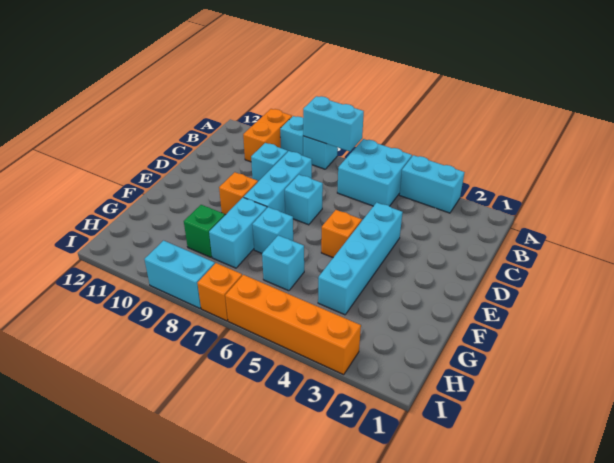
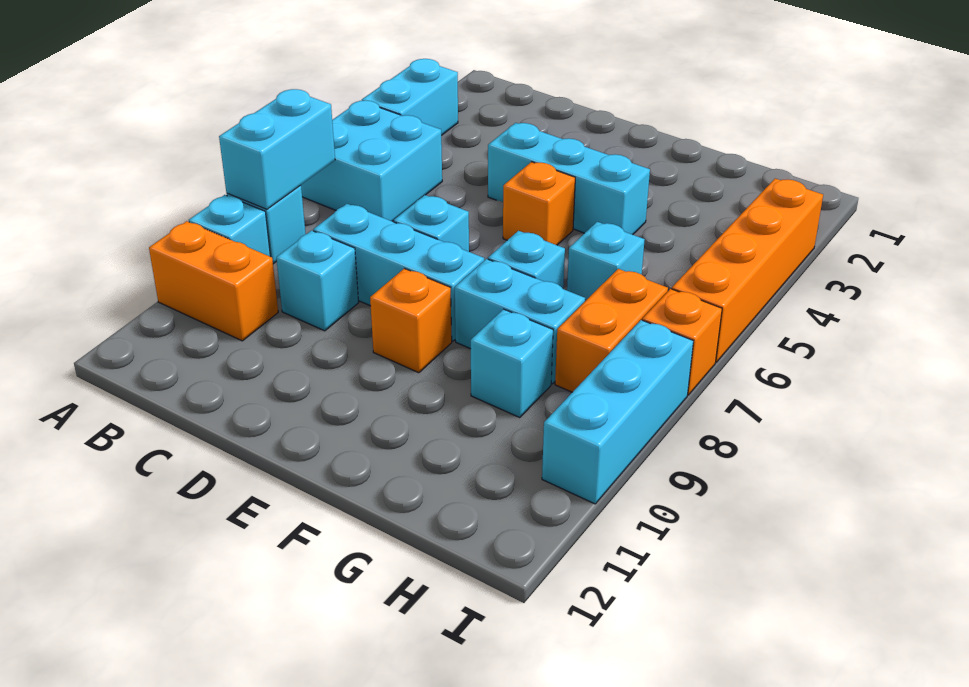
cyan brick D4:G4 level 1 -> cyan brick D4:F4 level 1
green brick G9 level 1 -> cyan brick G9 level 1
none -> orange brick H7:H8 level 1
cyan brick I8:I9 level 1 -> cyan brick I8:I10 level 1

